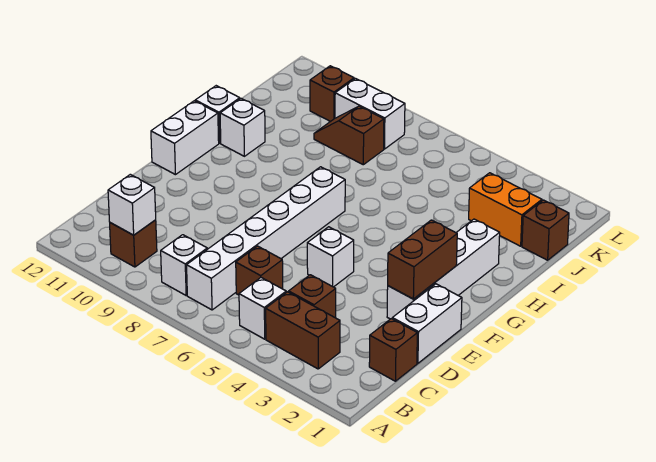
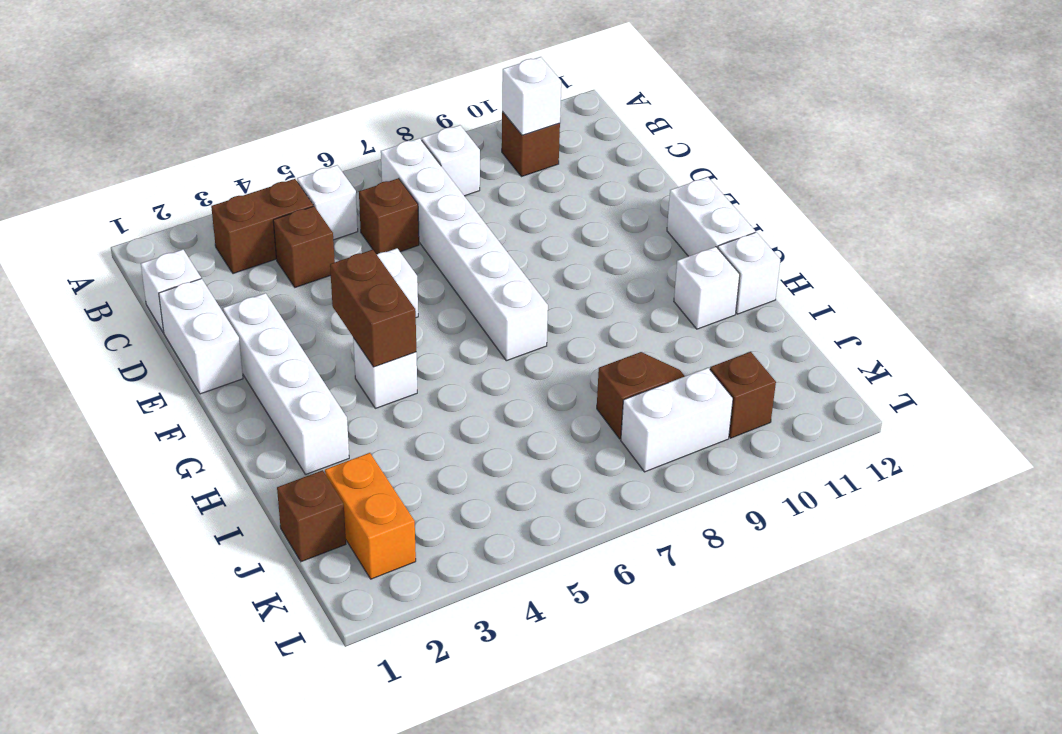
brown brick C1 level 1 -> white brick C1 level 1
brown brick E2:F2 level 2 -> brown brick F4:G4 level 2
none -> white brick G4 level 1
orange brick J2:J3 level 1 -> orange brick J2:K2 level 1

